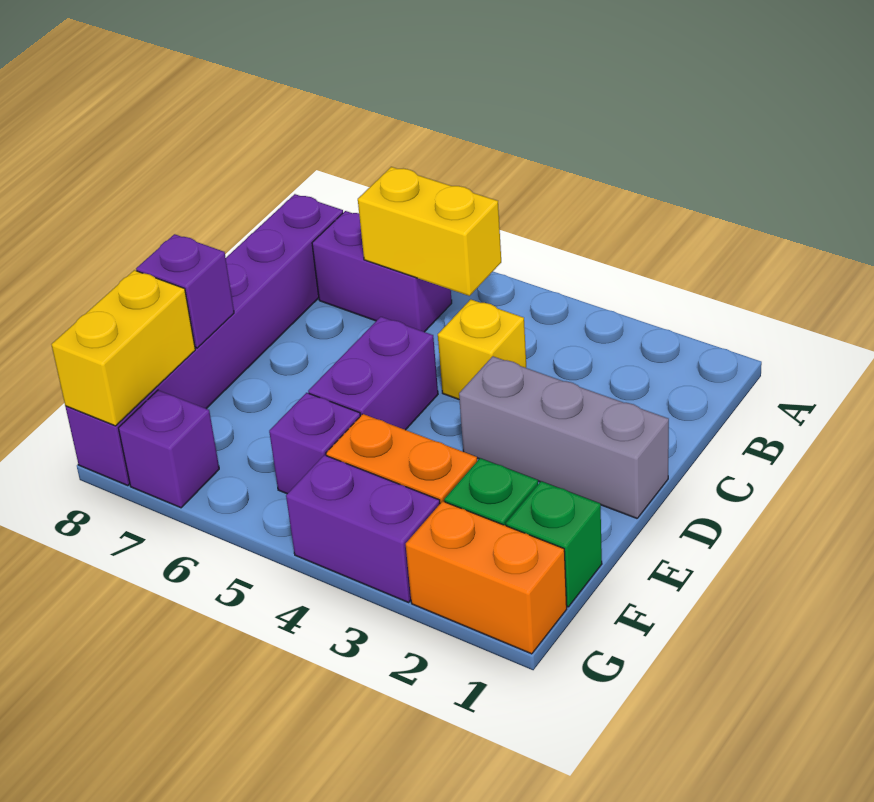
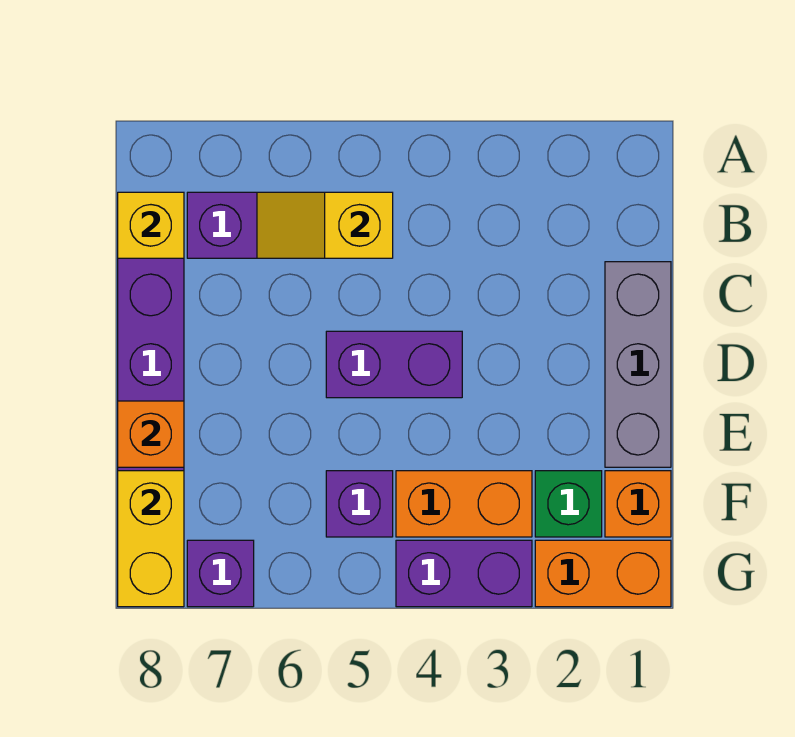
yellow brick B5:B6 level 2 -> yellow slope B5:B6 level 2 top 5
yellow brick C4 level 1 -> yellow brick B8 level 2
grey brick D1:D3 level 1 -> grey brick C1:E1 level 1
purple brick D5:E5 level 1 -> purple brick D4:D5 level 1
purple brick E8 level 2 -> orange brick E8 level 2
green brick F1 level 1 -> orange brick F1 level 1

